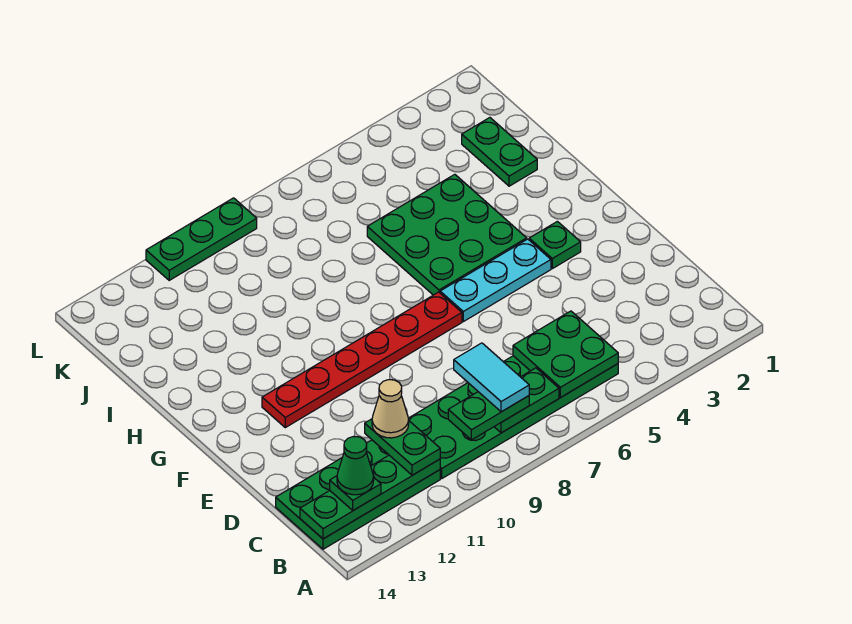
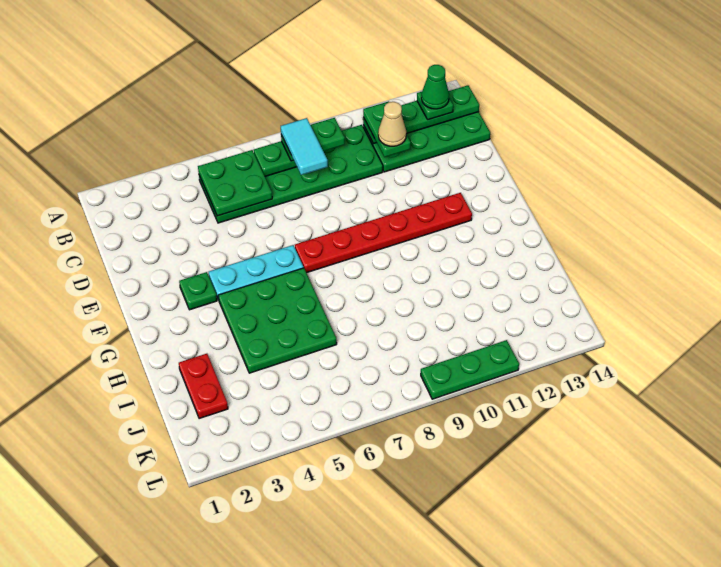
green plate I2:J2 level 1 -> red plate I2:J2 level 1

